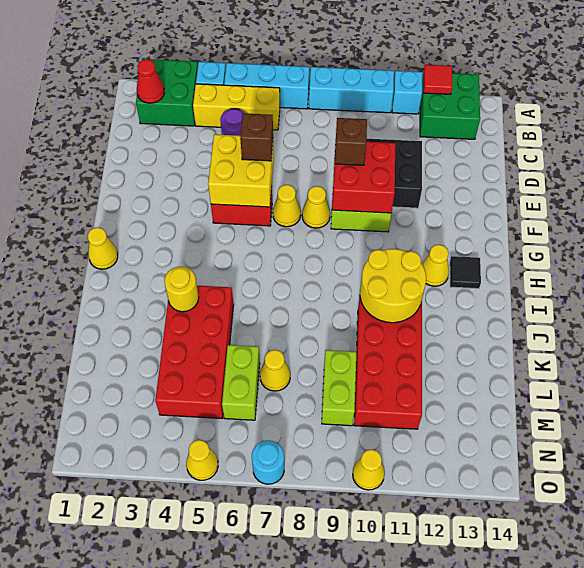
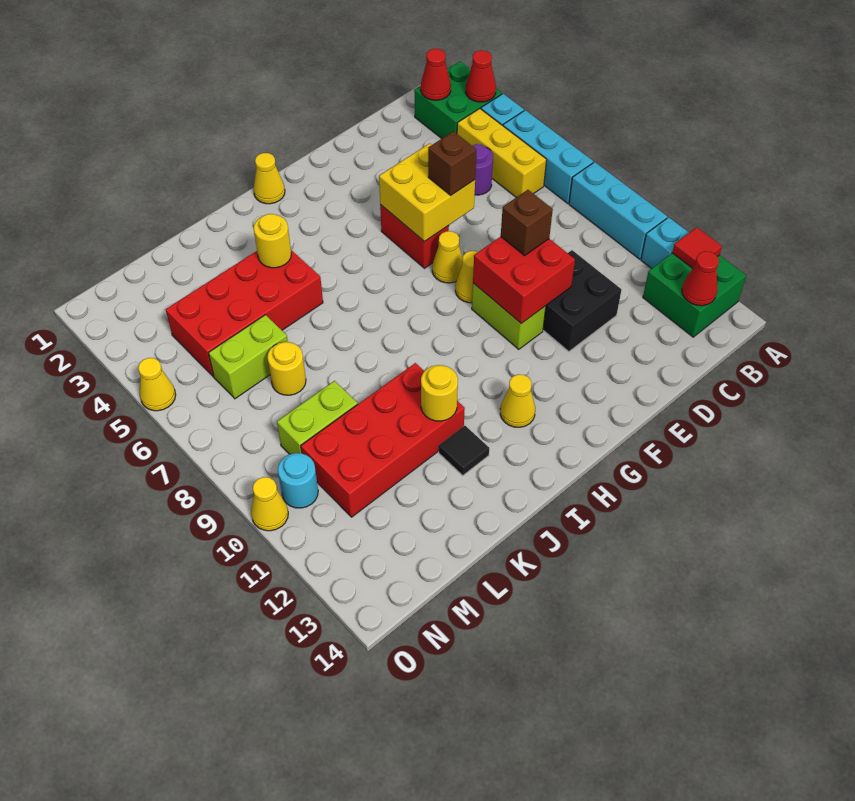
none -> red cone A3 level 2
none -> red cone B13 level 2
black tile H13 level 1 -> black tile J12 level 1
yellow round brick I10:J11 level 2 -> yellow round brick J11 level 2
yellow cone L7 level 1 -> yellow round brick L7 level 1
cyan round brick O7 level 1 -> cyan round brick N10 level 1

